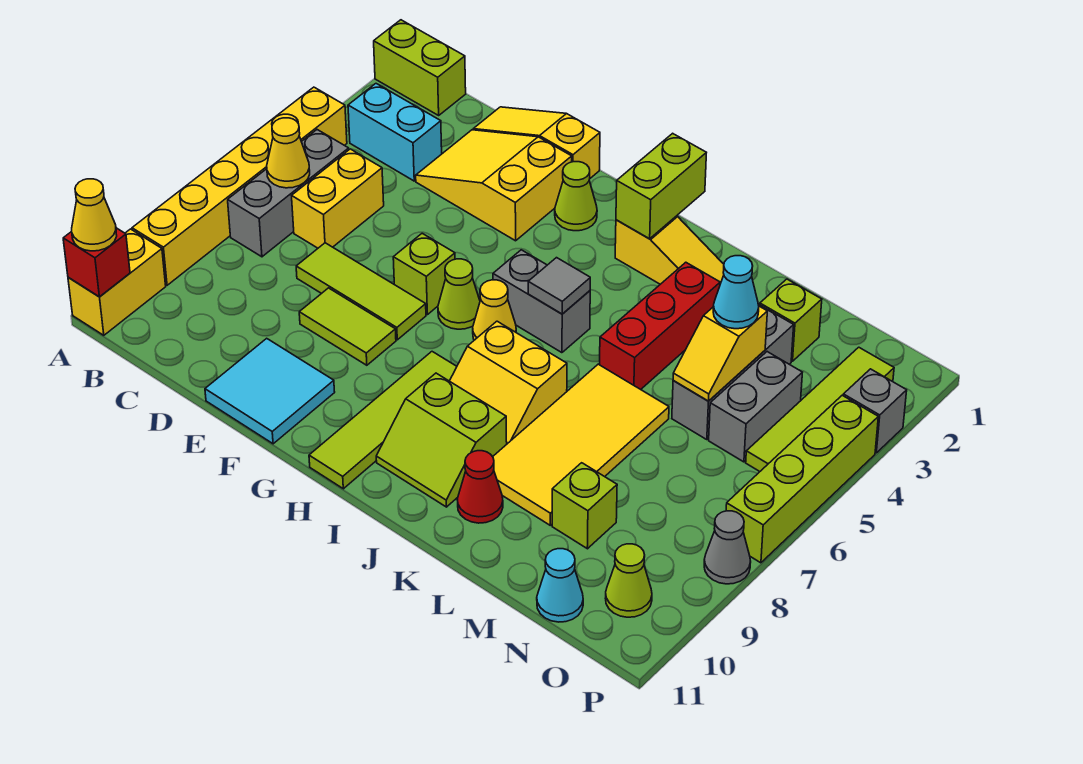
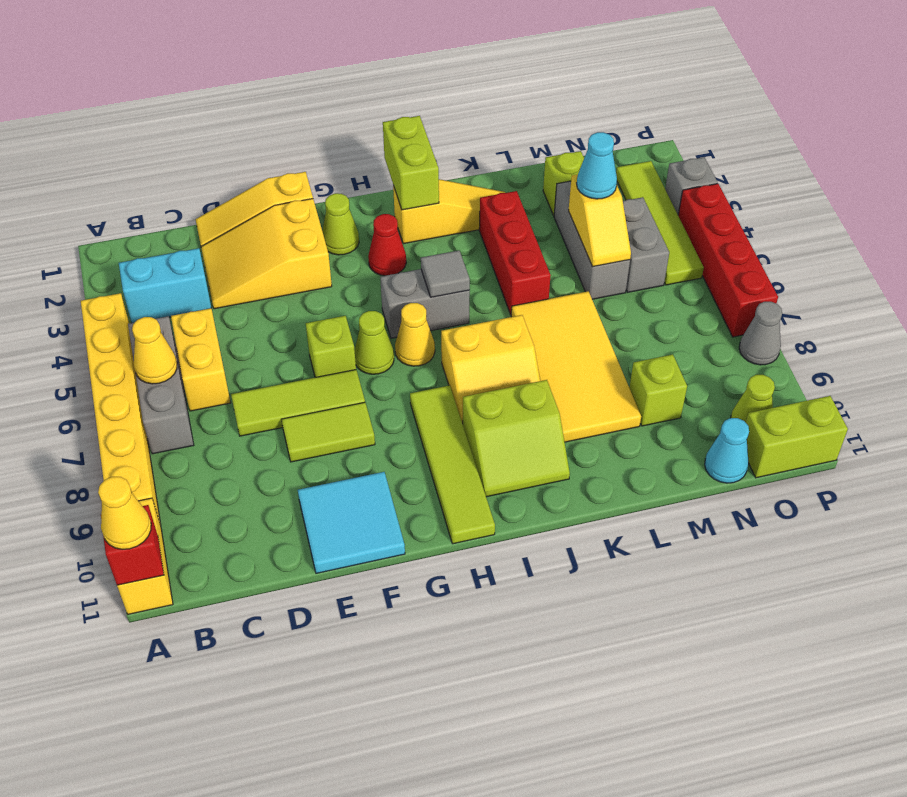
lime brick A1:B1 level 1 -> lime brick O11:P11 level 1
red cone K10 level 1 -> red cone H3 level 1
lime brick P4:P7 level 1 -> red brick P4:P7 level 1

